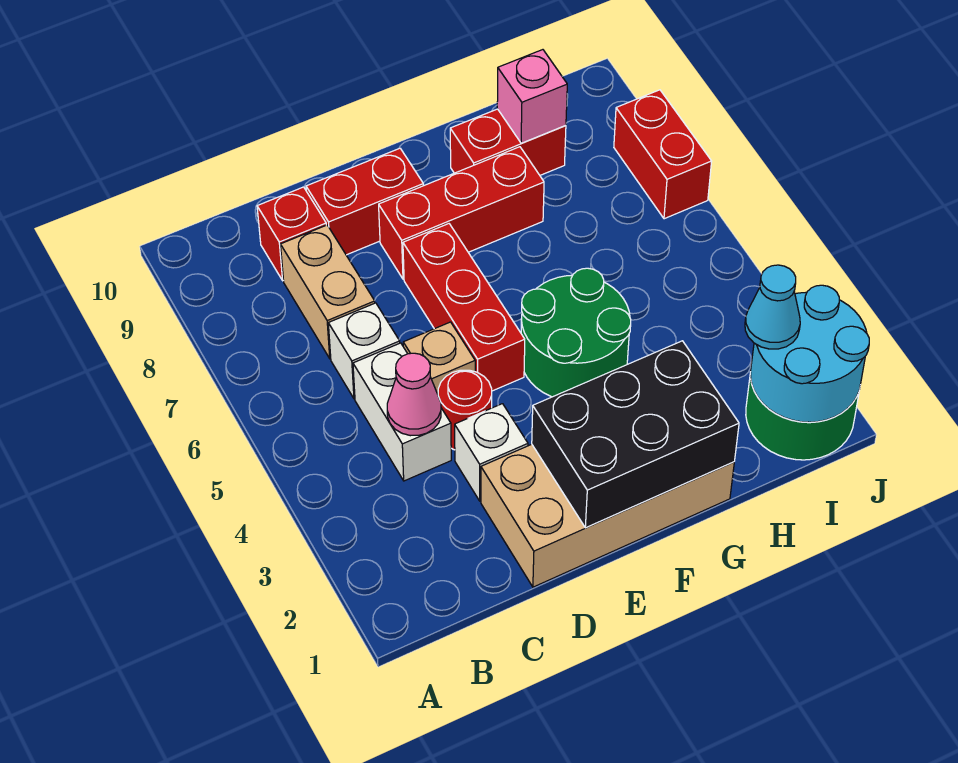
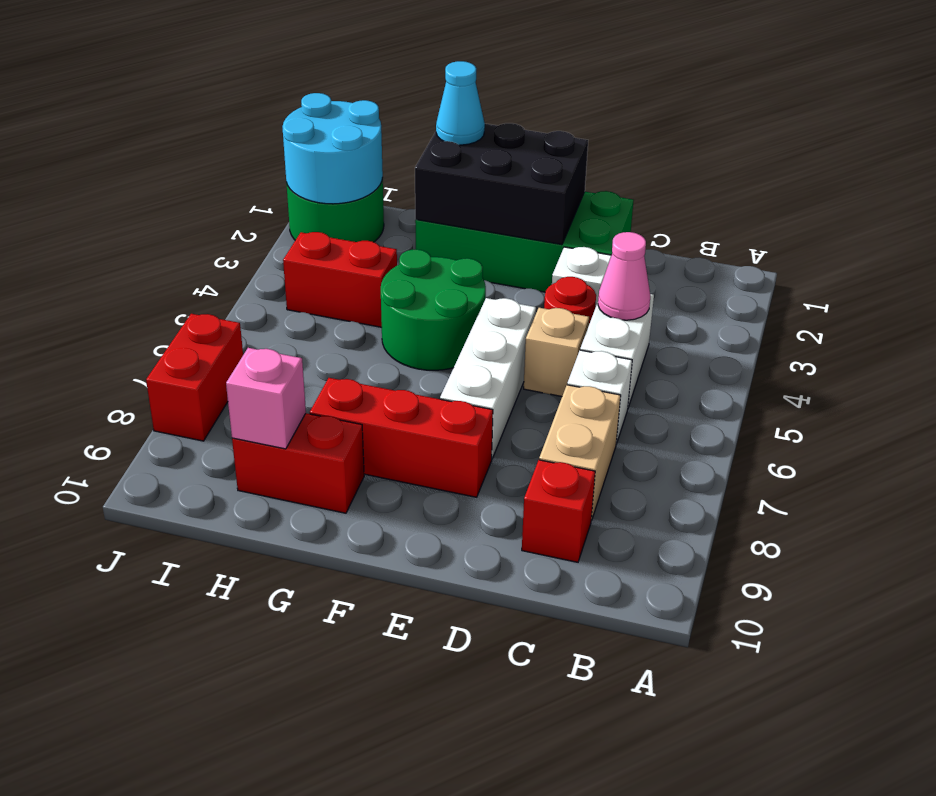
tan brick D1:G2 level 1 -> green brick D1:G2 level 1
red brick D9:E9 level 1 -> red brick H4:I4 level 1
red brick E5:E7 level 1 -> white brick E5:E7 level 1
cyan cone I2 level 3 -> cyan cone G1 level 3

